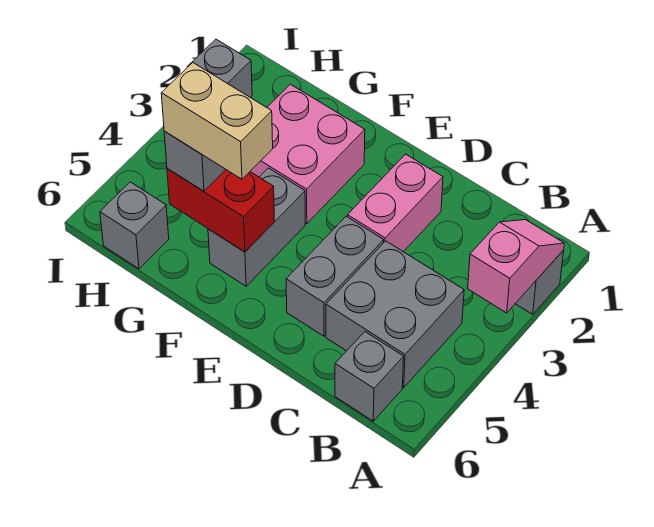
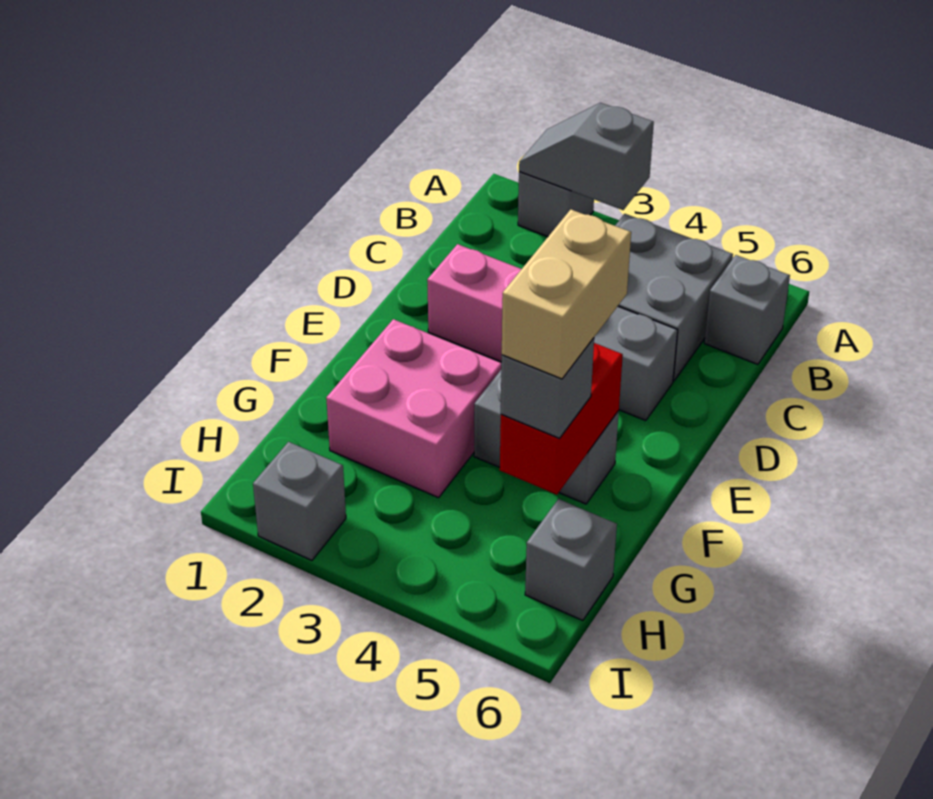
pink slope A2:A3 level 2 top 3 -> grey slope A2:A3 level 2 top 3

